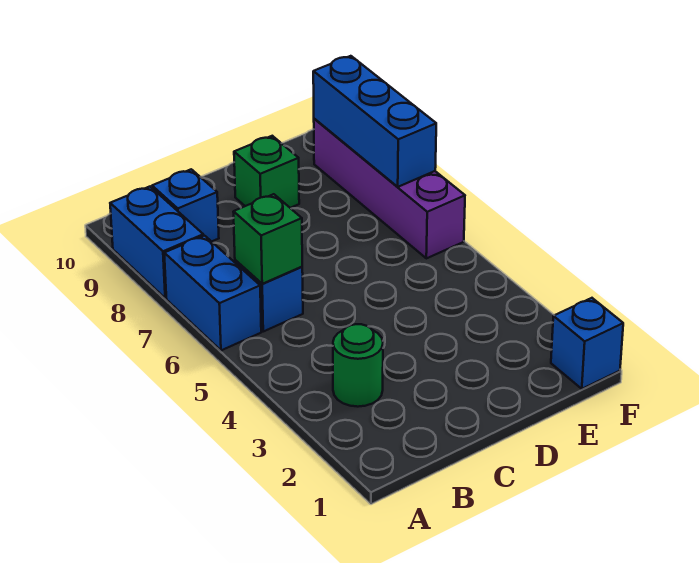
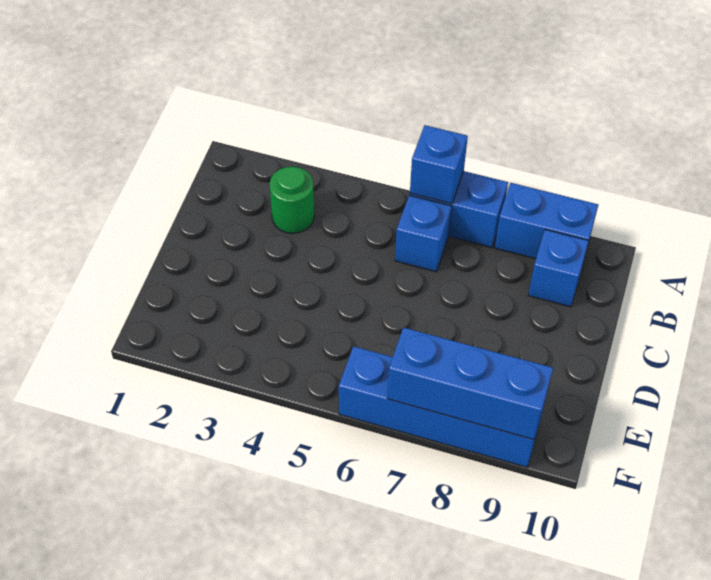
green brick B6 level 2 -> none
green brick D9 level 1 -> none
blue brick F1 level 1 -> blue brick A6 level 2
purple brick F6:F9 level 1 -> blue brick F6:F9 level 1

